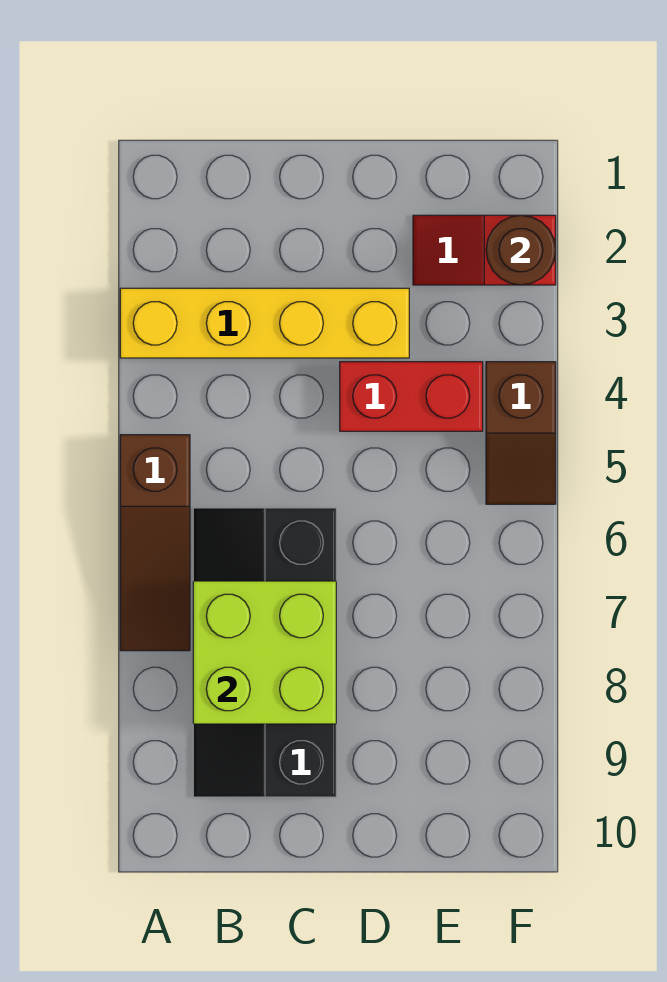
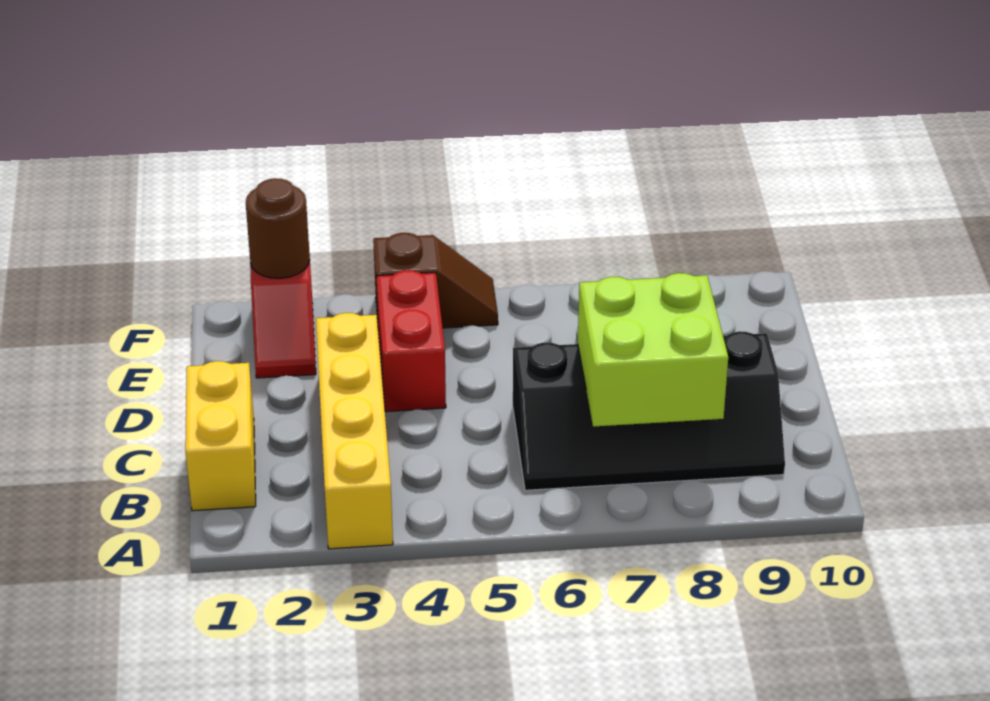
brown slope A5:A7 level 1 top 5 -> none
none -> yellow brick B1:C1 level 1

